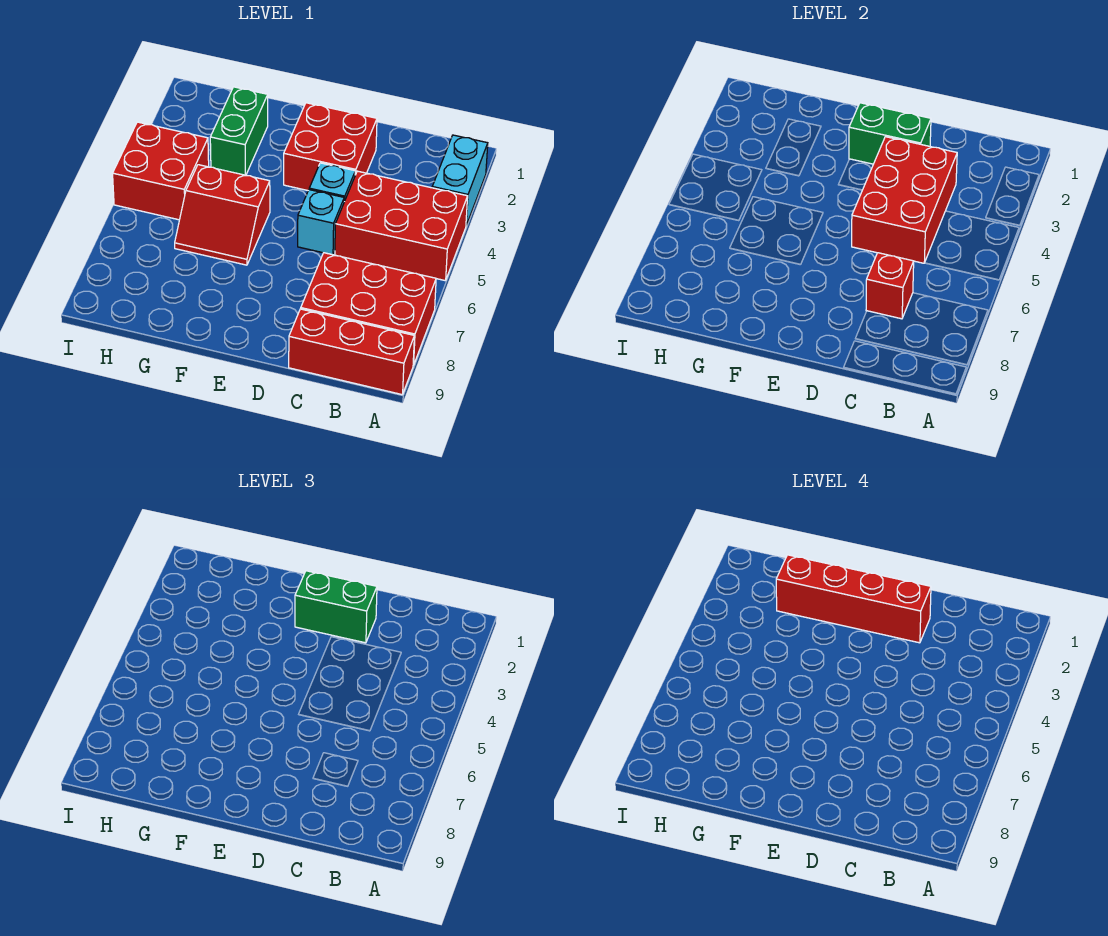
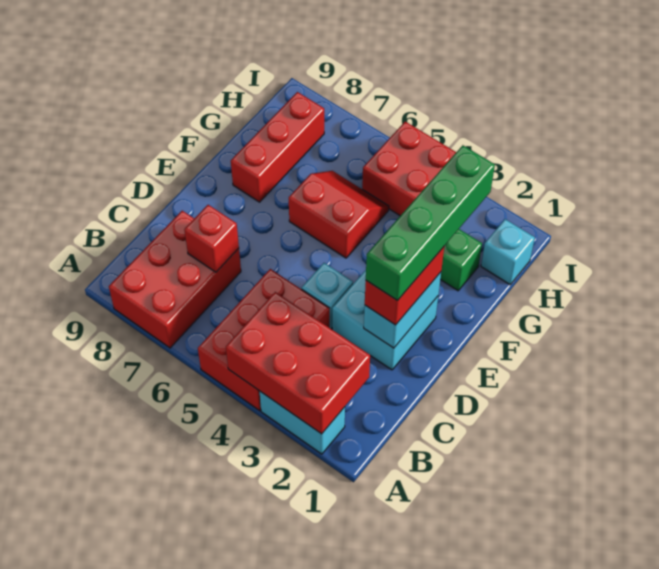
red brick A9:C9 level 1 -> red brick F8:H8 level 1
red brick C3:D5 level 2 -> red brick A2:B4 level 2
red brick D2:E3 level 1 -> cyan brick D2:E3 level 1
green brick D2:E2 level 2 -> cyan brick D2:E2 level 2
green brick D2:E2 level 3 -> red brick D2:E2 level 3
red brick D2:G2 level 4 -> green brick D2:G2 level 4
cyan brick D5 level 1 -> cyan brick H1 level 1
red slope F5:G6 level 1 top 5 -> red slope F5:G6 level 1 top F

